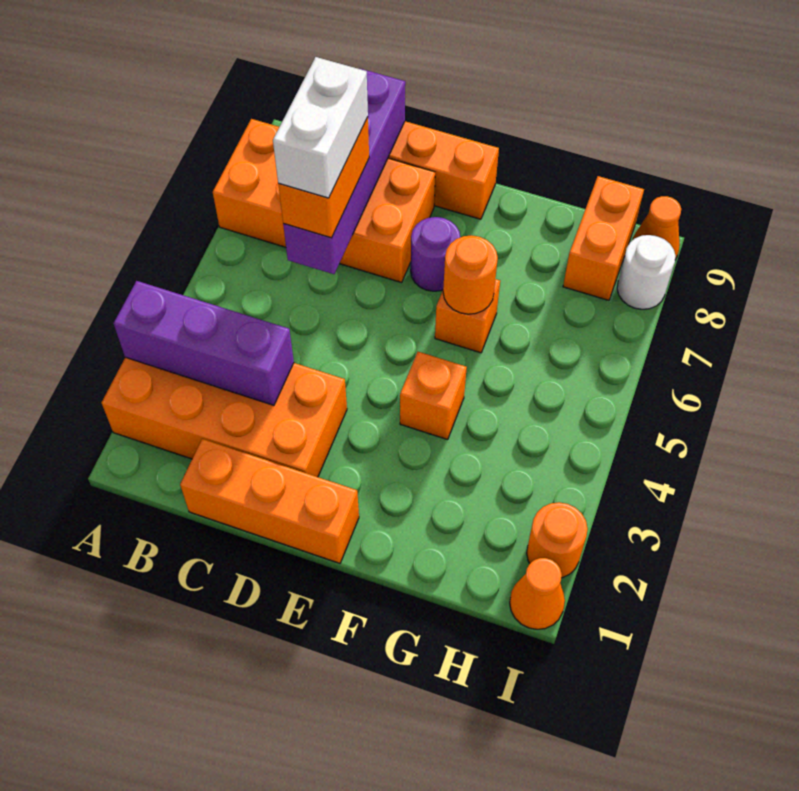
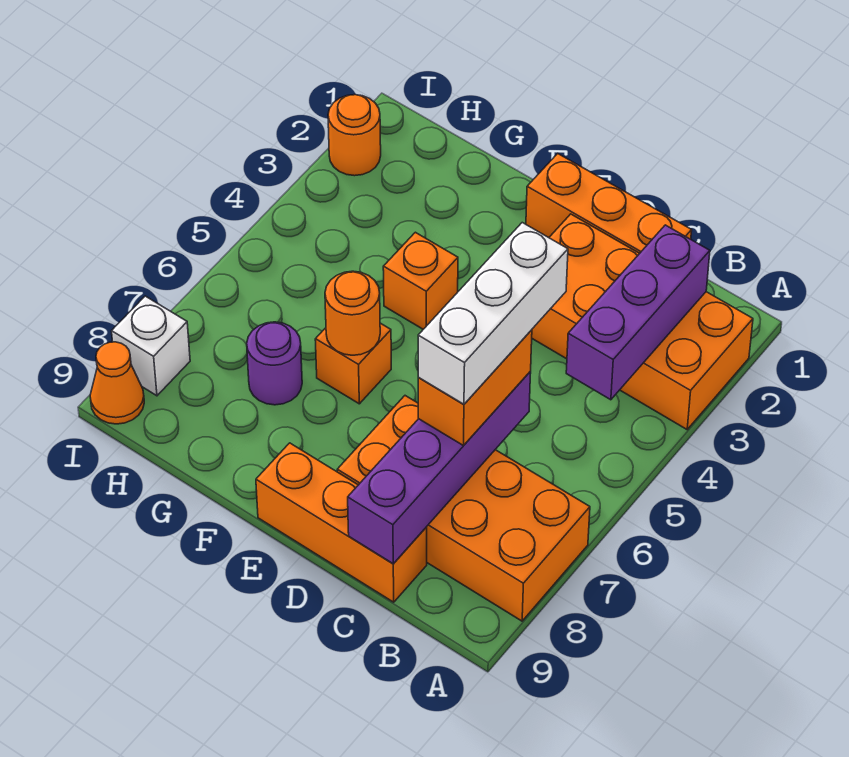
purple brick A3:C3 level 2 -> purple brick B2:B4 level 2
white brick C6:C7 level 4 -> white brick C5:C7 level 4
purple round brick E7 level 1 -> purple round brick G7 level 1
orange brick H8:H9 level 1 -> none
orange cone I1 level 1 -> none
white round brick I8 level 1 -> white brick I8 level 1

